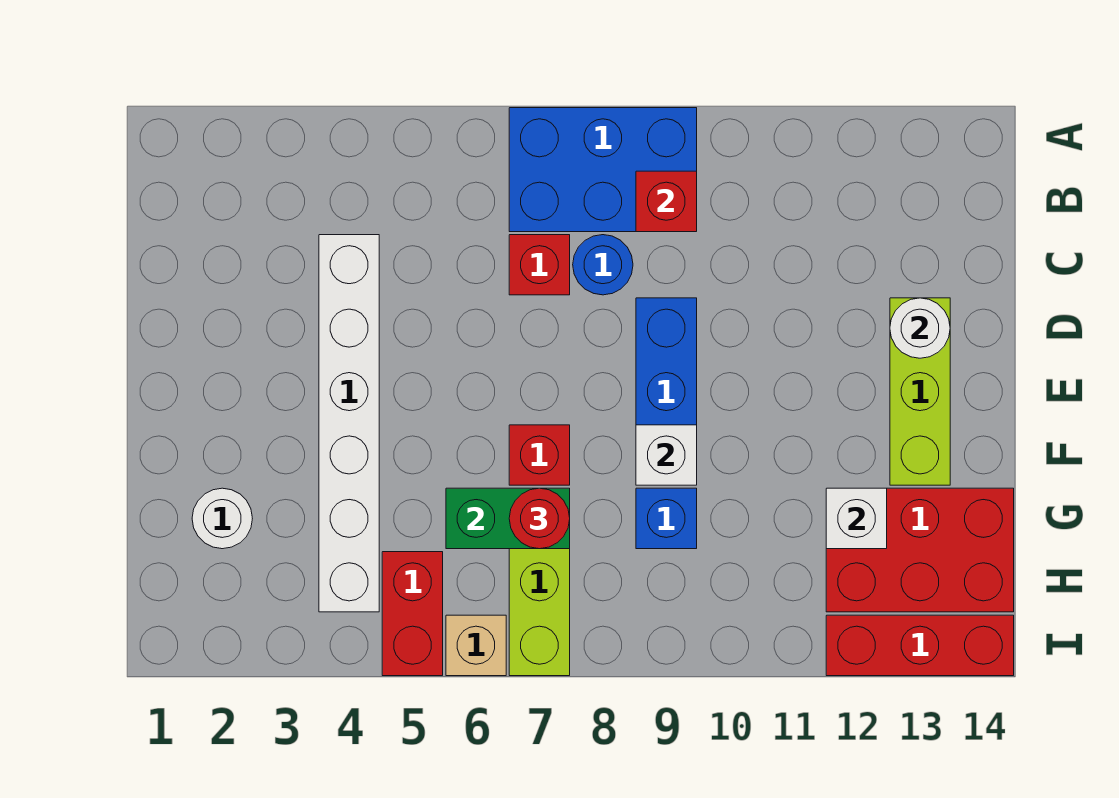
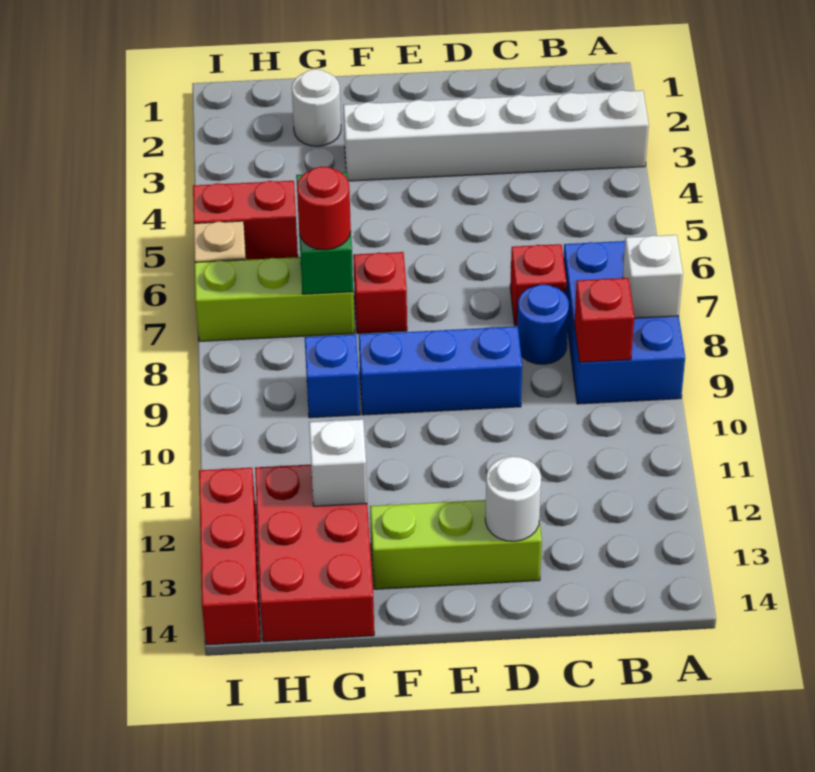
white brick C4:H4 level 1 -> white brick A3:F3 level 1
white brick F9 level 2 -> white brick A8 level 2

